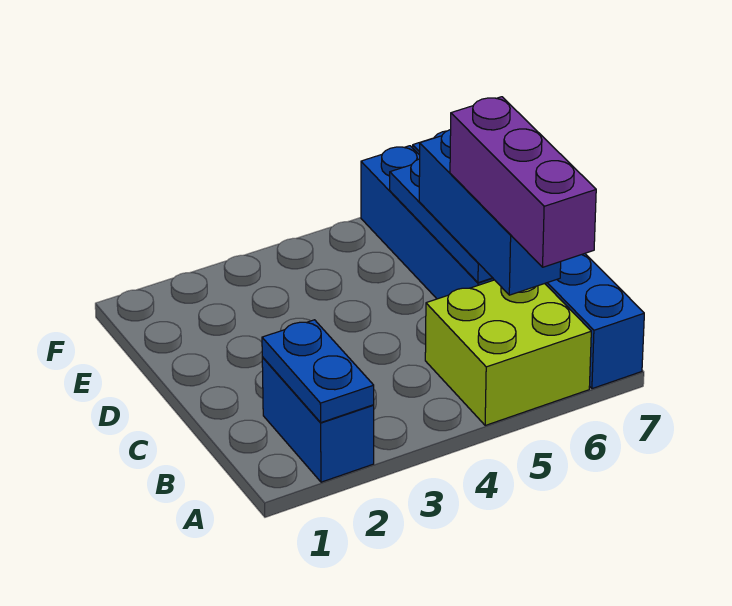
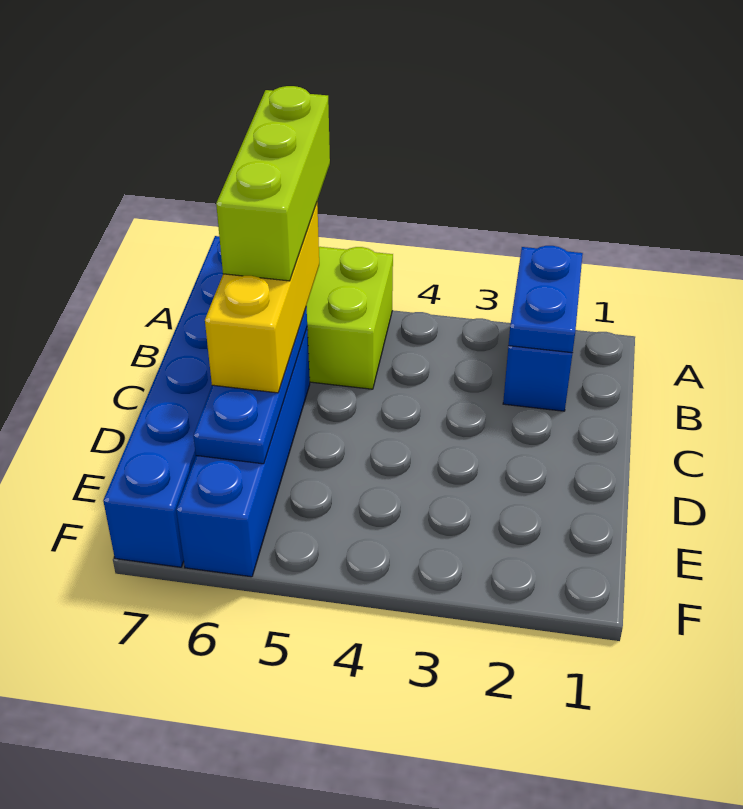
purple brick A6:C6 level 4 -> lime brick A6:C6 level 4
blue brick B6:D6 level 3 -> yellow brick B6:D6 level 3

